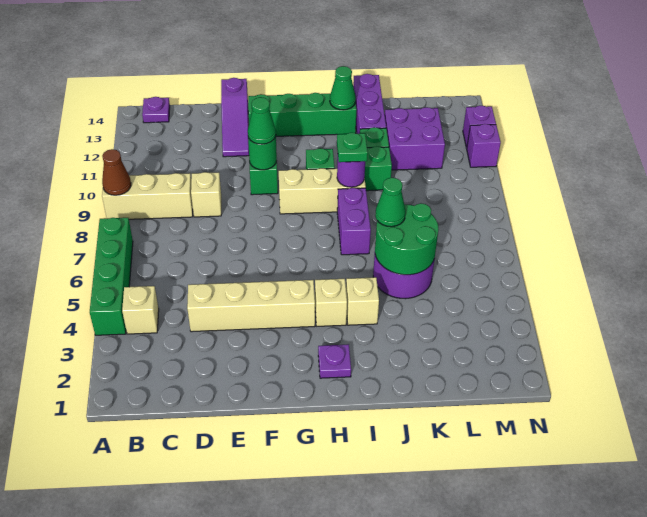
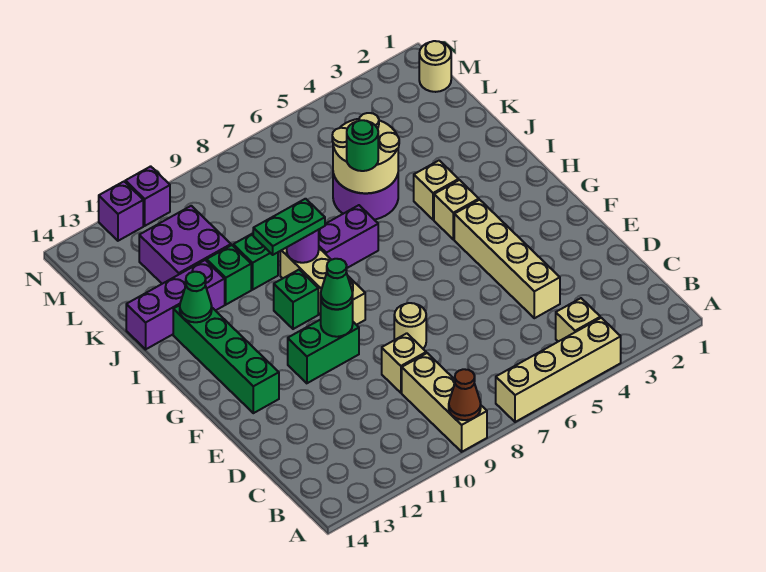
green brick A4:A7 level 1 -> tan brick A4:A7 level 1
purple plate B14 level 1 -> none
none -> tan round brick E8 level 1
purple slope E12:E14 level 1 top 14 -> none
purple plate H2 level 1 -> none
green plate I9 level 3 -> green plate I9:I10 level 3
green round brick J5:K6 level 2 -> tan round brick J5:K6 level 2
green cone J6 level 3 -> green round brick J6 level 3
none -> tan round brick M1 level 1

